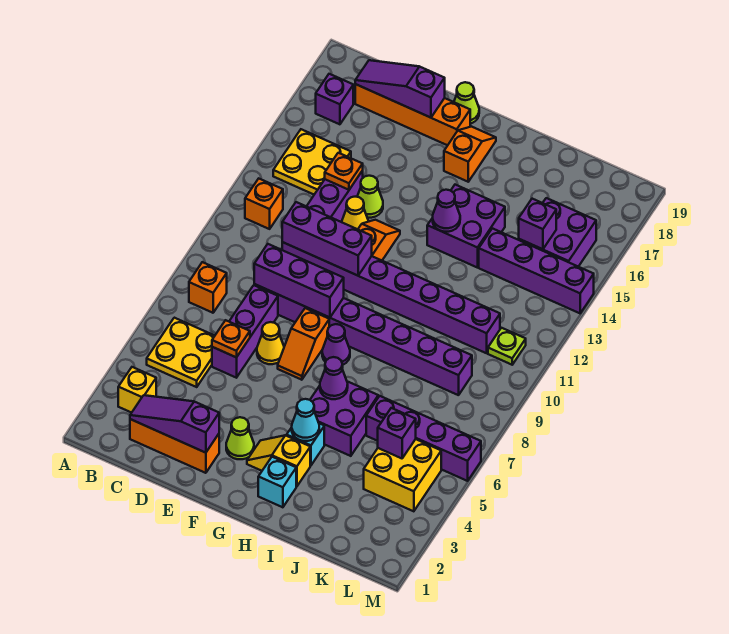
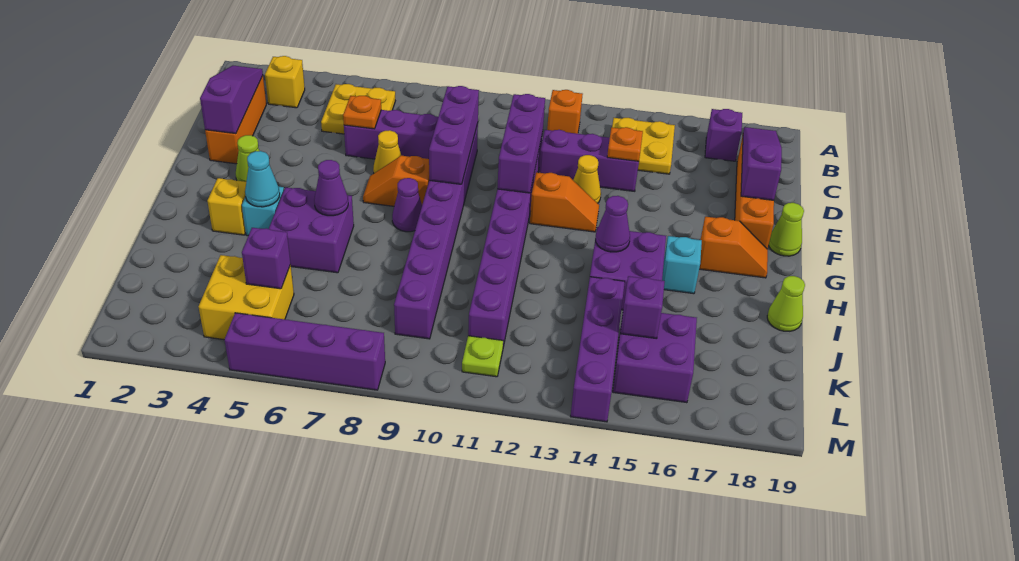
orange brick B8 level 1 -> none
lime cone E14 level 1 -> lime cone I19 level 1
cyan brick H2 level 1 -> cyan brick H16 level 1
purple brick J6:M6 level 1 -> purple brick M5:M8 level 1

